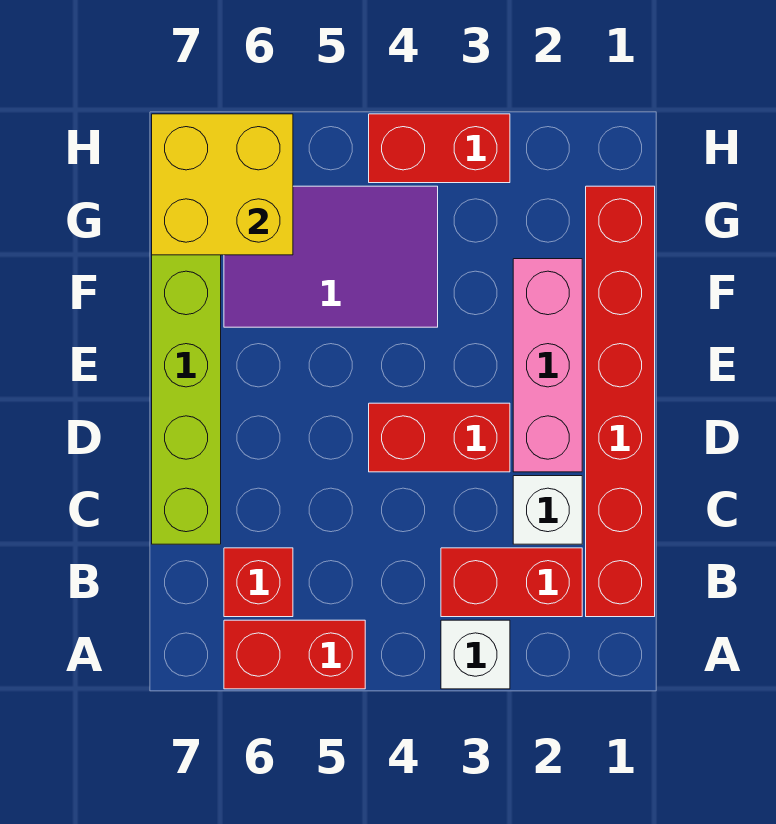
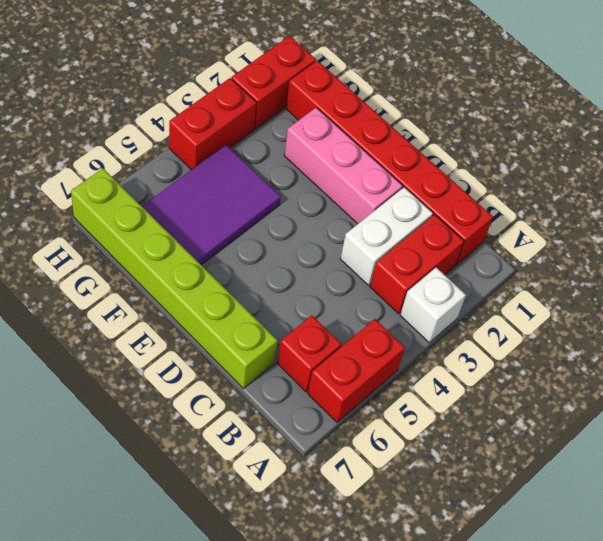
white brick C2 level 1 -> white brick C2:C3 level 1
red brick D3:D4 level 1 -> red brick H1:H2 level 1
yellow brick G6:H7 level 2 -> none

